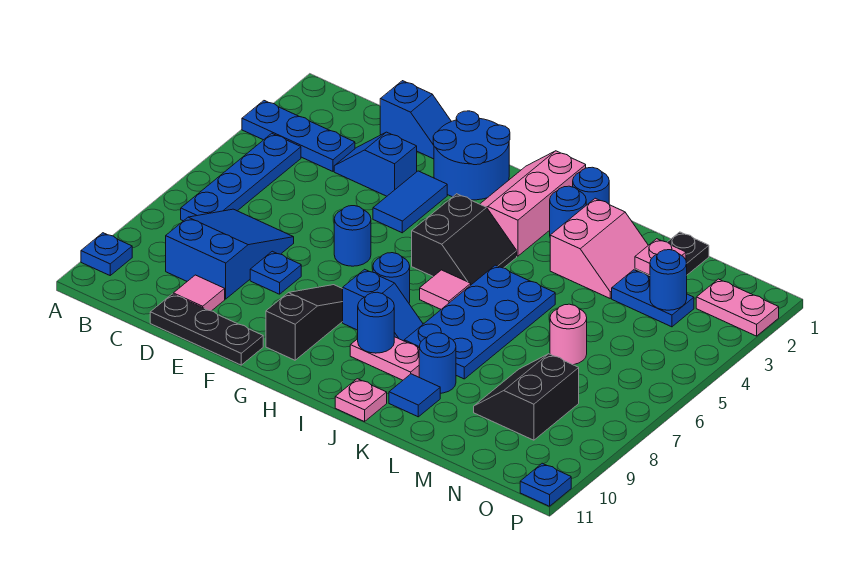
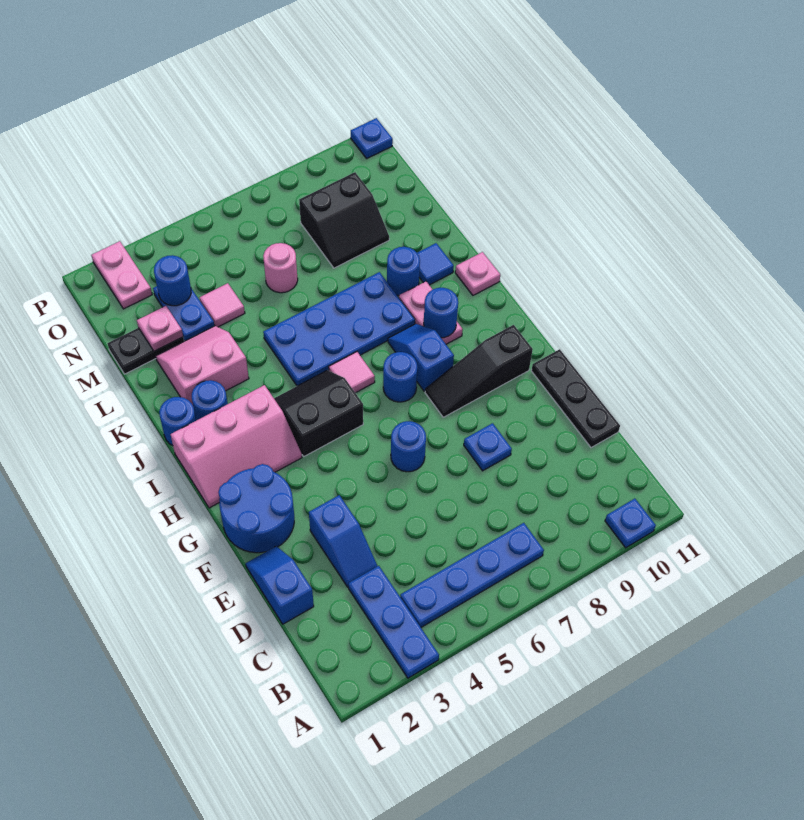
blue slope C7:D9 level 1 top 9 -> none
pink tile D10 level 1 -> pink tile M4 level 1
blue tile F3:F4 level 1 -> none

